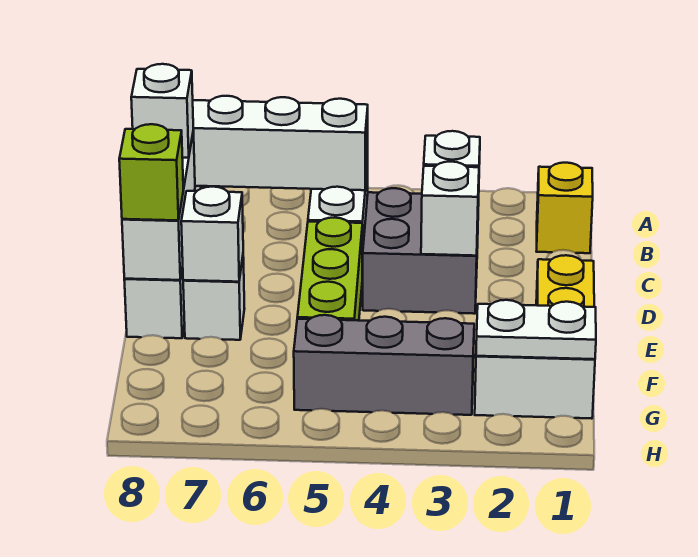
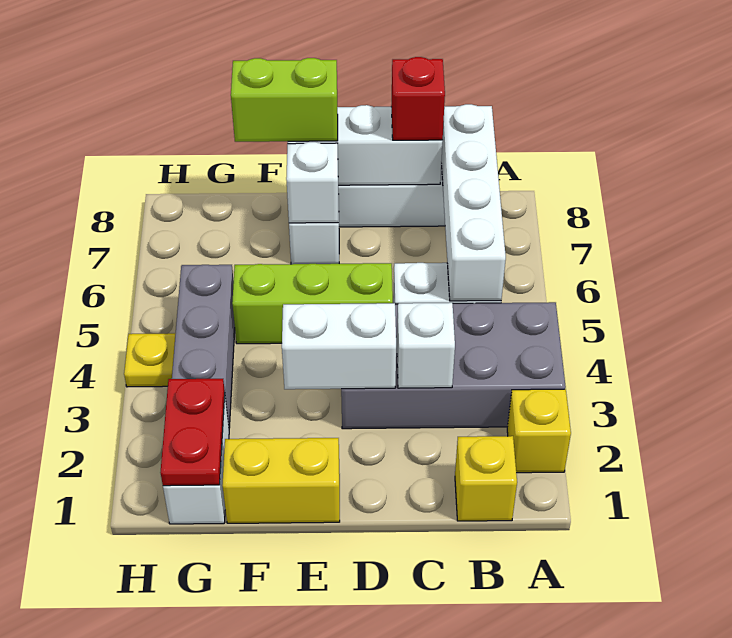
none -> yellow brick A2 level 1
grey brick C3:D4 level 1 -> grey brick A3:D4 level 1
white brick C8 level 3 -> red brick C8 level 3
white brick D3 level 2 -> white brick D3:E3 level 2
lime brick E8 level 3 -> lime brick E8:F8 level 3
white plate G1:G2 level 2 -> red plate G1:G2 level 2
none -> yellow plate H4 level 1

